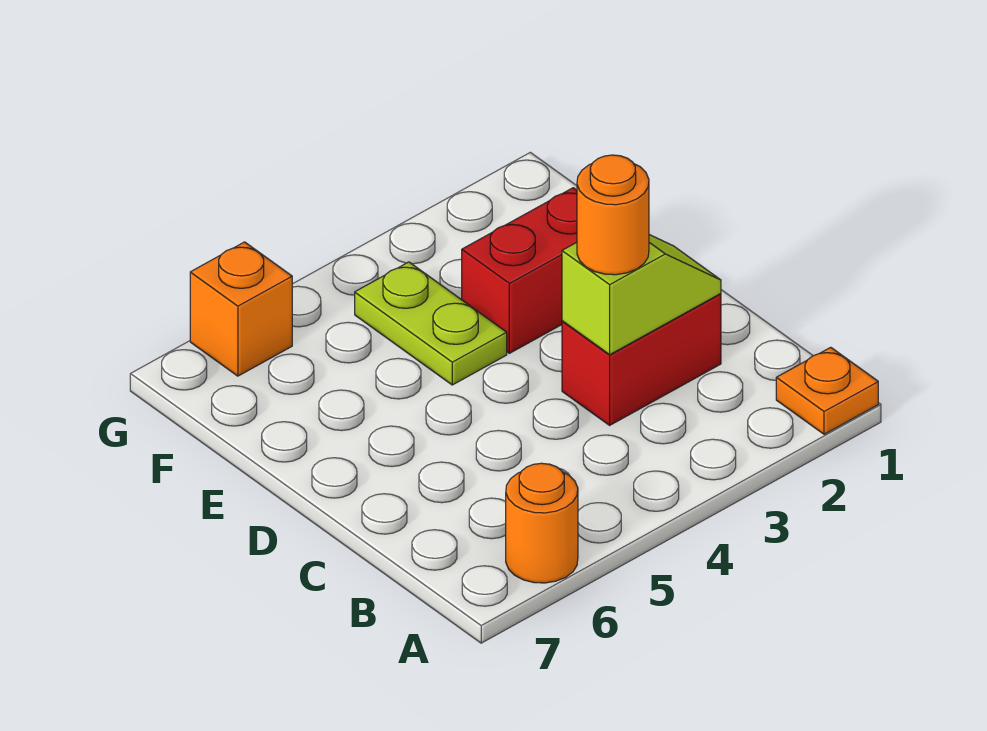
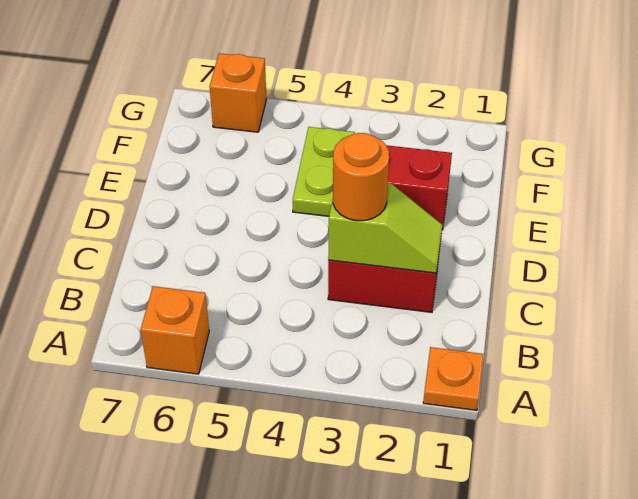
orange round brick A6 level 1 -> orange brick A6 level 1

